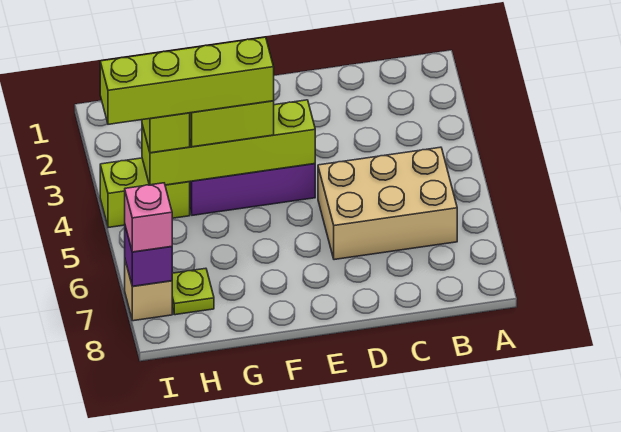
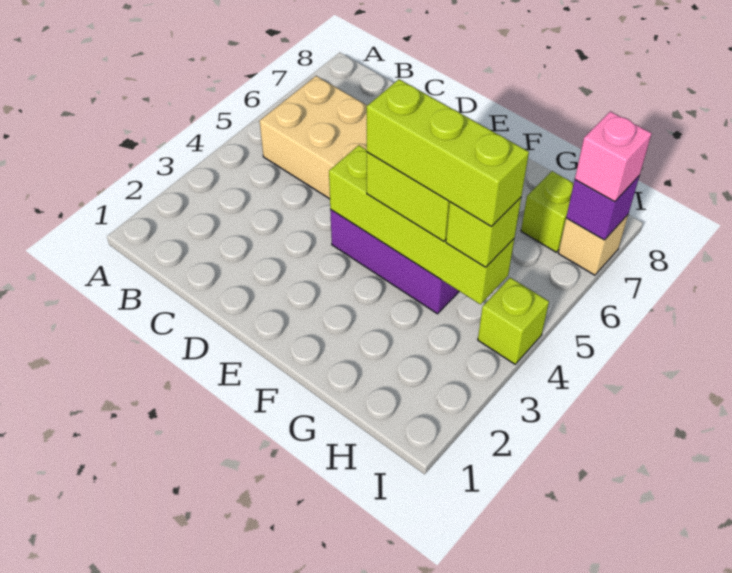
lime brick F4:I4 level 4 -> lime brick F4:H4 level 4
lime brick H4:I4 level 1 -> lime brick I4 level 1
lime plate H7 level 1 -> lime brick H7 level 1

